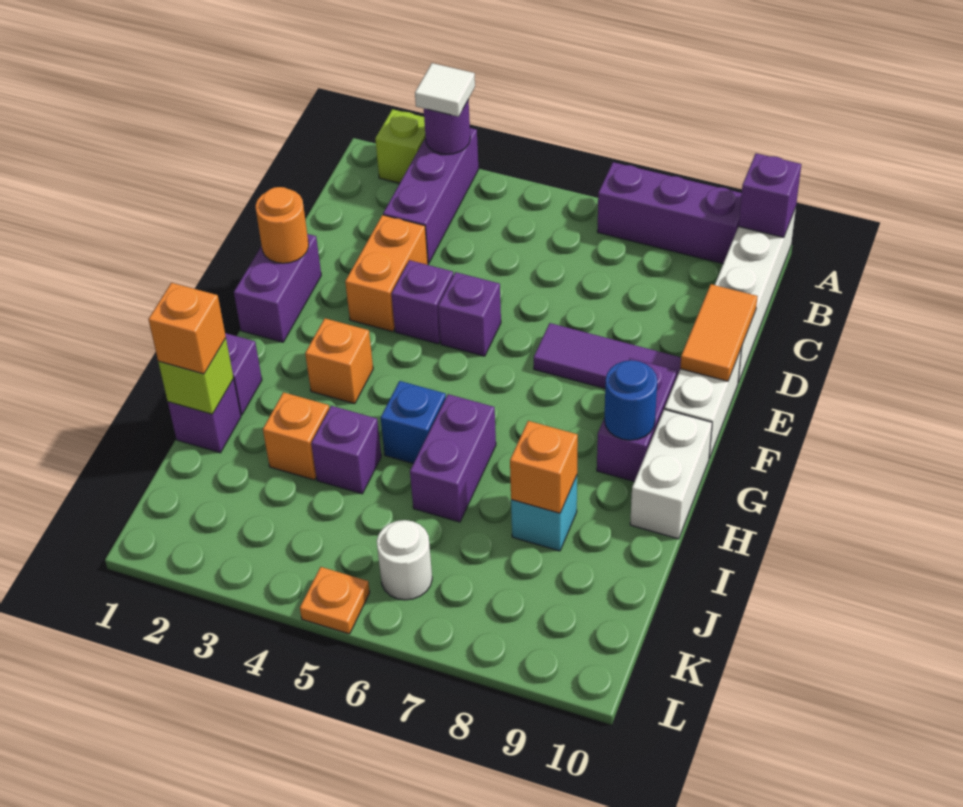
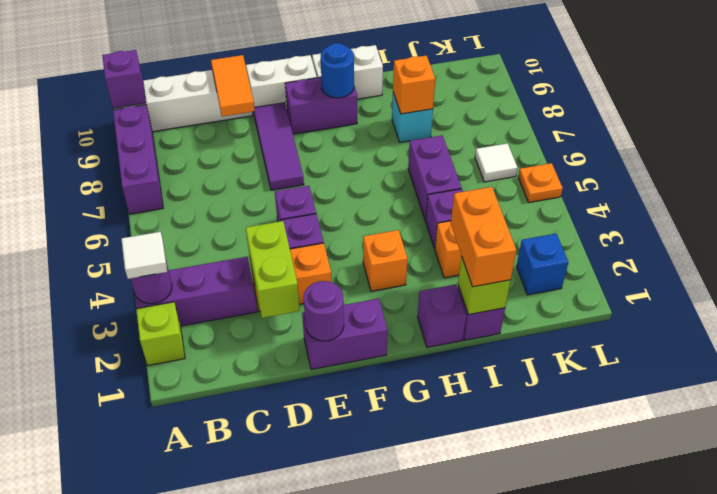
none -> lime brick D2:D3 level 2
orange tile D10:E10 level 2 -> orange tile D9:D10 level 2
orange round brick E1 level 2 -> purple round brick E1 level 2
blue brick H5 level 1 -> blue brick K2 level 1
purple brick H6:I6 level 1 -> purple brick I5:I6 level 1
orange brick I1 level 3 -> orange brick I1:I2 level 3
white round brick K6 level 1 -> white tile K6 level 1

